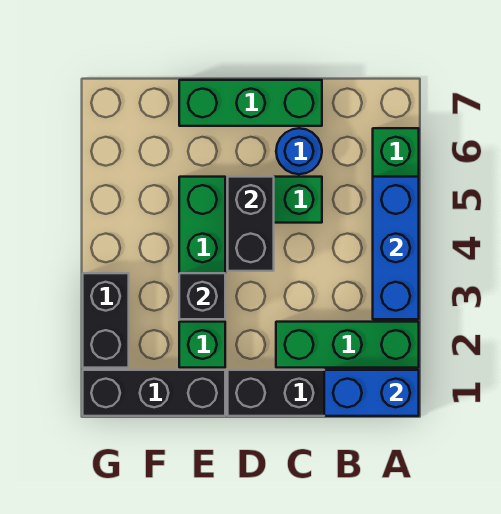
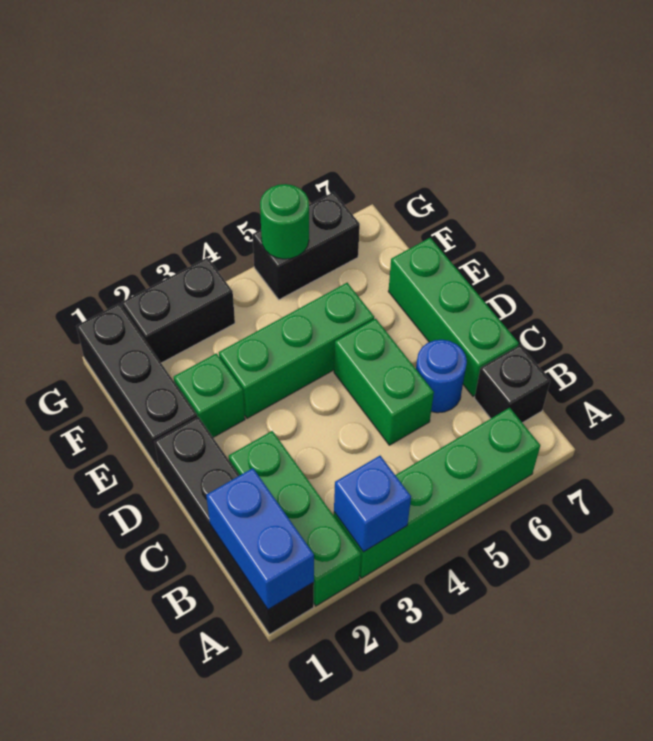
blue brick A3:A5 level 2 -> blue brick A3 level 2
black brick D4:D5 level 2 -> black brick G5:G6 level 1
black brick E3 level 2 -> black brick B7 level 1
none -> green round brick G5 level 2

